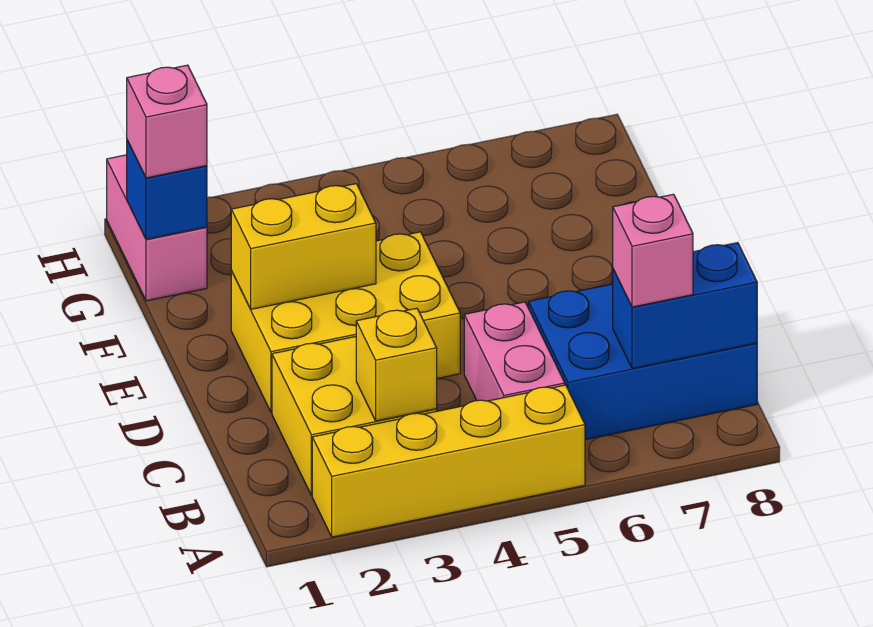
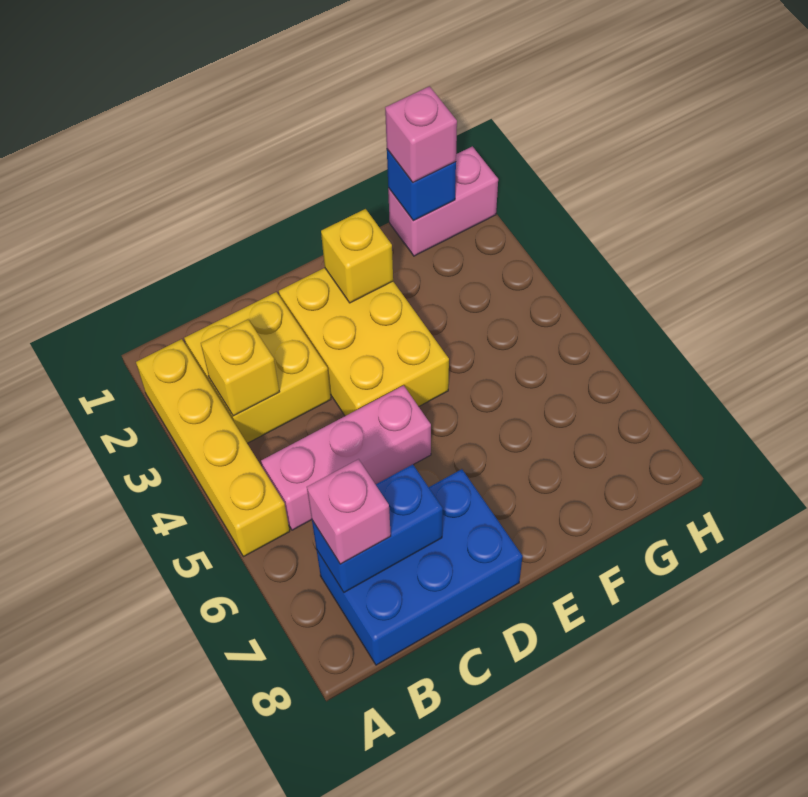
pink brick B5:C5 level 1 -> pink brick B5:D5 level 1
blue brick B6:C8 level 1 -> blue brick B7:D8 level 1
blue brick B7:B8 level 2 -> blue brick B7:C7 level 2
yellow brick E2:E3 level 2 -> yellow brick E2 level 2

